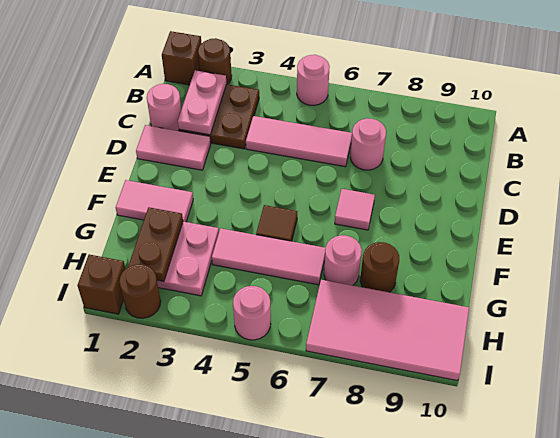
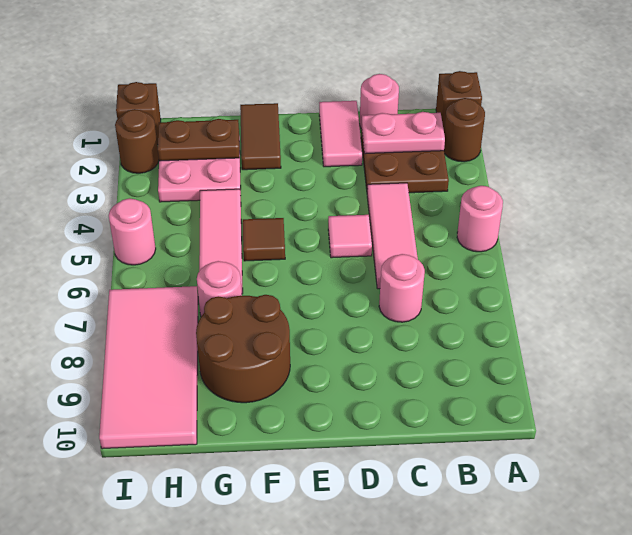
pink tile E7 level 1 -> pink tile D5 level 1
pink tile F1:F2 level 1 -> brown tile F1:F2 level 1
brown round brick G8 level 1 -> brown round brick F8:G9 level 1

